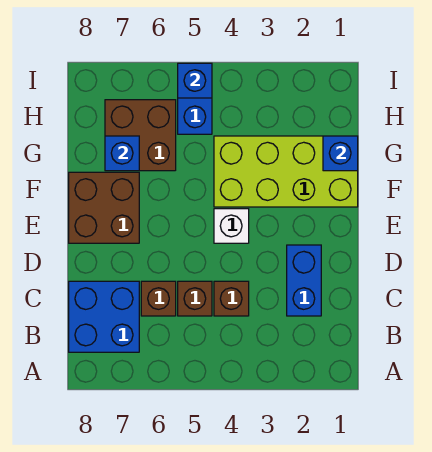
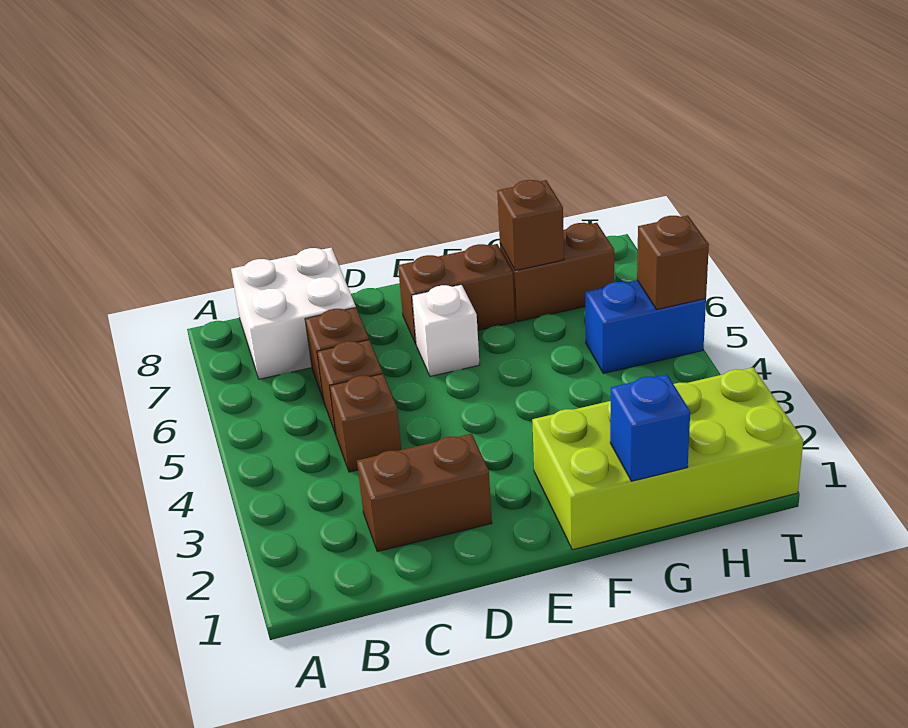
blue brick B7:C8 level 1 -> white brick B7:C8 level 1
blue brick C2:D2 level 1 -> brown brick C2:D2 level 1
white brick E4 level 1 -> white brick E6 level 1
brown brick E7:F8 level 1 -> brown brick E7:F7 level 1
lime brick F1:G4 level 1 -> lime brick F1:I2 level 1
brown brick G6:H7 level 1 -> brown brick G7:H7 level 1
blue brick G7 level 2 -> brown brick G7 level 2
blue brick I5 level 2 -> brown brick I5 level 2

